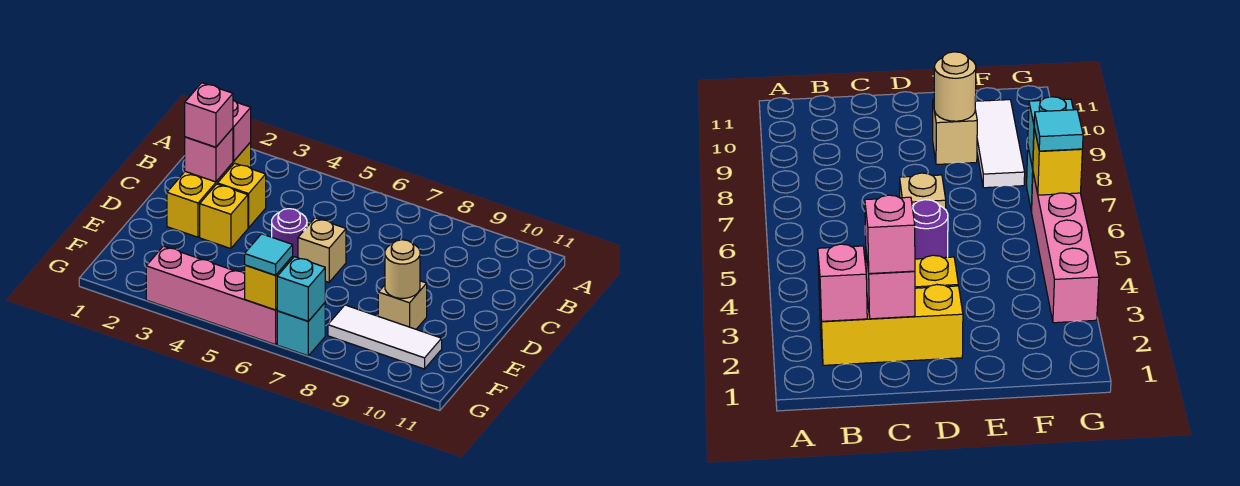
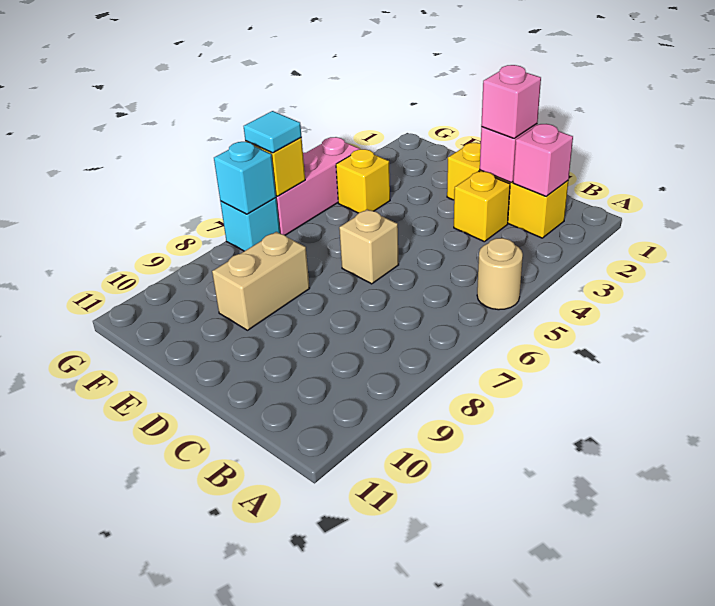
yellow brick D3 level 1 -> yellow brick F4 level 1
purple round brick D5 level 1 -> none
tan brick E9 level 1 -> tan brick E8:E9 level 1
tan round brick E9 level 2 -> tan round brick A5 level 1
white tile F8:F10 level 1 -> none
pink brick G3:G6 level 1 -> pink brick G4:G6 level 1

